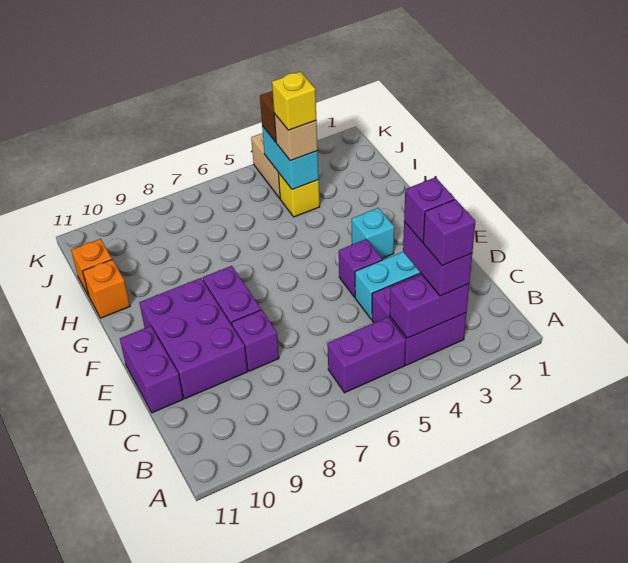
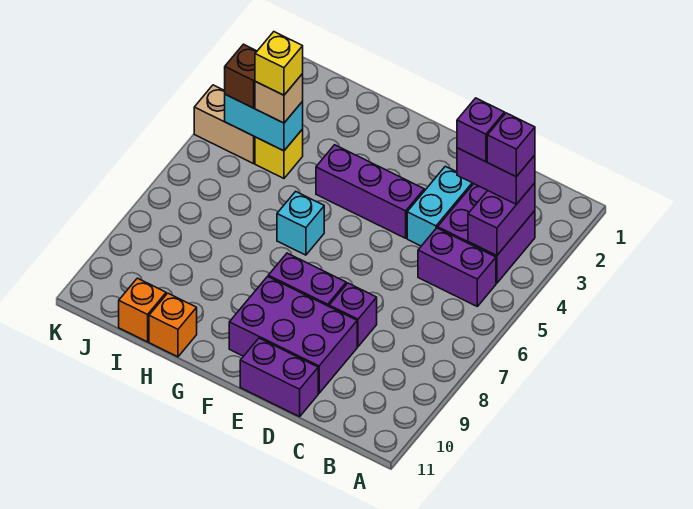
purple brick B5:B6 level 1 -> purple brick B5:C5 level 1
purple brick E4 level 1 -> purple brick E4:G4 level 1
cyan brick F3 level 1 -> cyan brick G6 level 1

